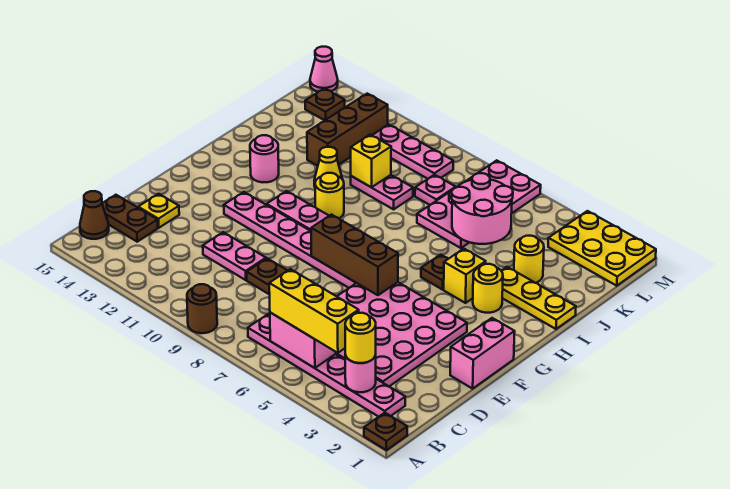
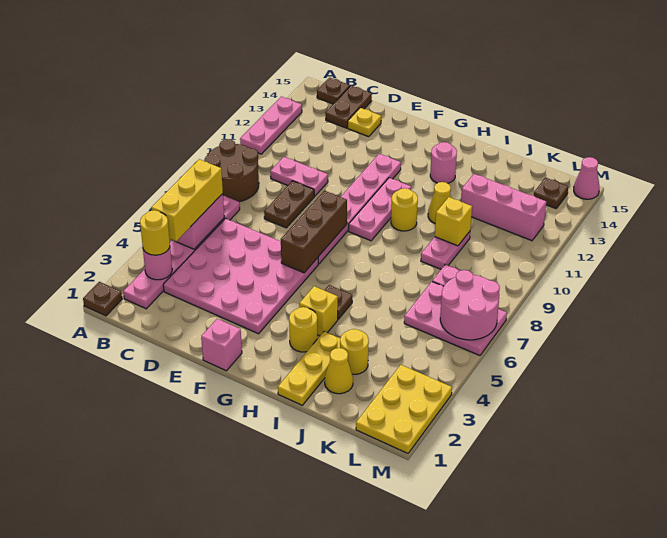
brown round brick A9 level 1 -> brown round brick A8:B9 level 1
brown cone B15 level 1 -> brown plate B15 level 1
pink plate D10:D11 level 1 -> pink plate C10:D10 level 1
pink brick E1:F1 level 1 -> pink brick F1 level 1
none -> yellow cone J2 level 1
pink round brick J5:K6 level 2 -> pink round brick L6:M7 level 2
pink plate J6:M7 level 1 -> pink plate K6:M7 level 1
brown brick J12:L12 level 1 -> pink brick J12:L12 level 1
pink plate L9:L11 level 1 -> pink plate A11:A13 level 1

